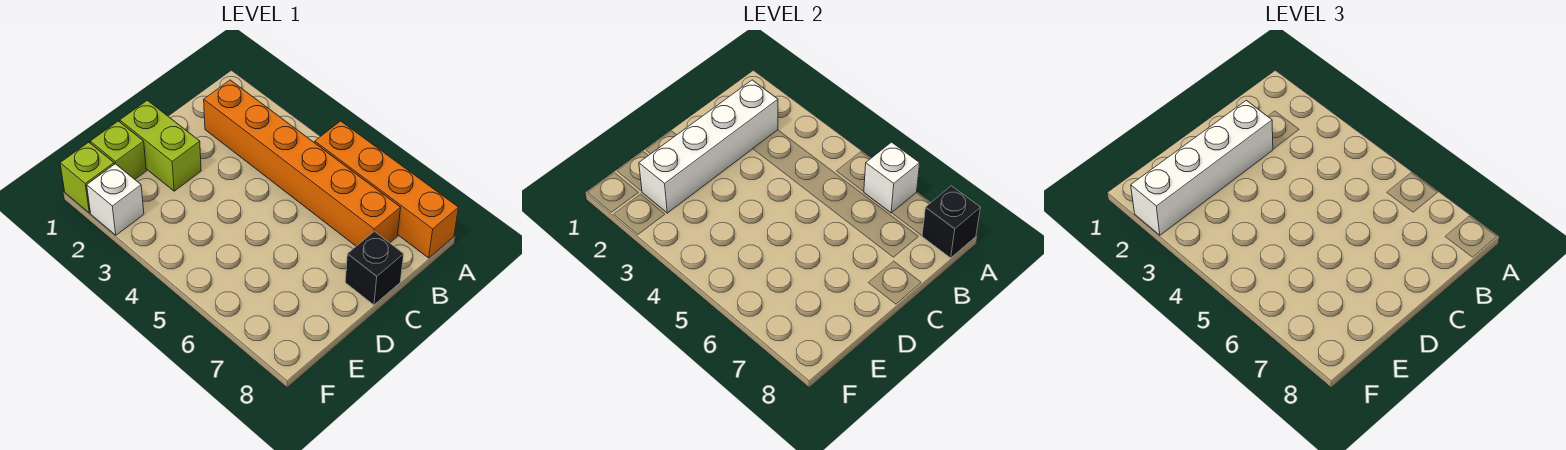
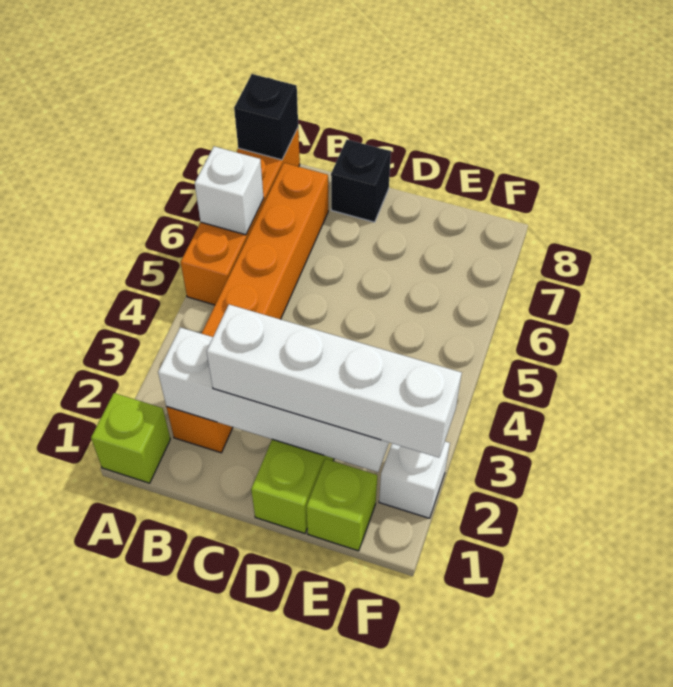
lime brick F1 level 1 -> lime brick A1 level 1

